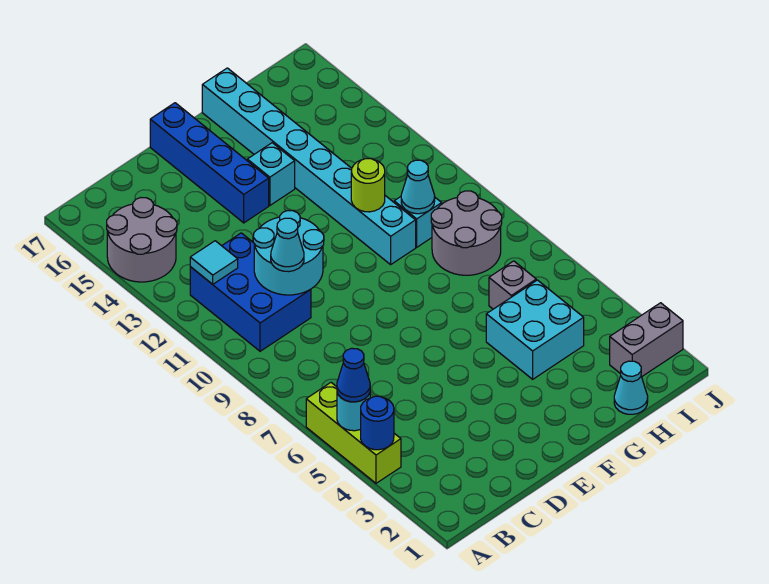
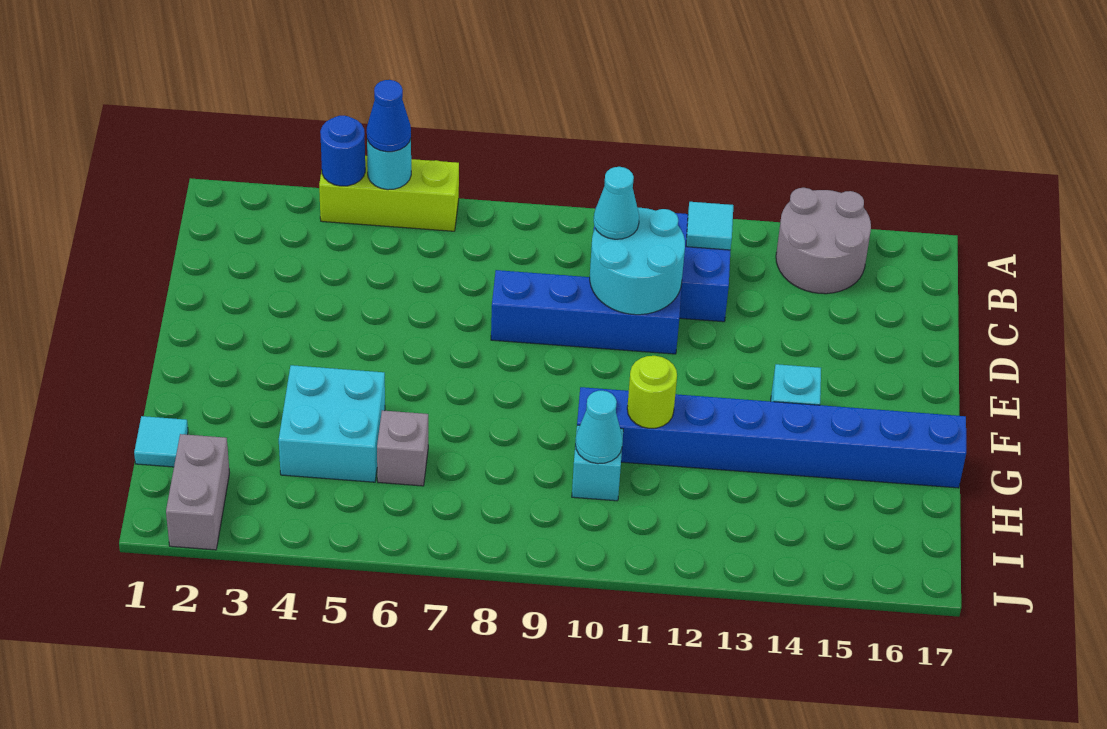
blue brick E14:E17 level 1 -> blue brick D8:D11 level 1
cyan brick G10:G17 level 1 -> blue brick G10:G17 level 1
cyan cone H1 level 1 -> cyan tile H1 level 1
grey round brick H8:I9 level 1 -> none

